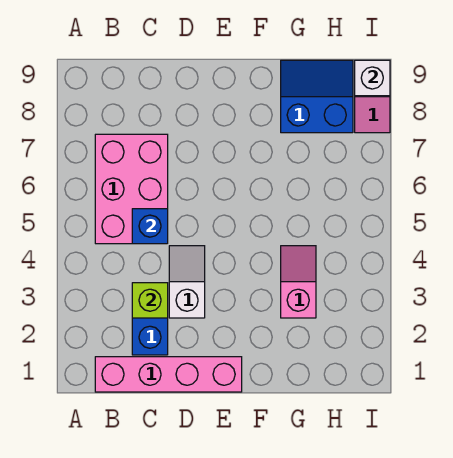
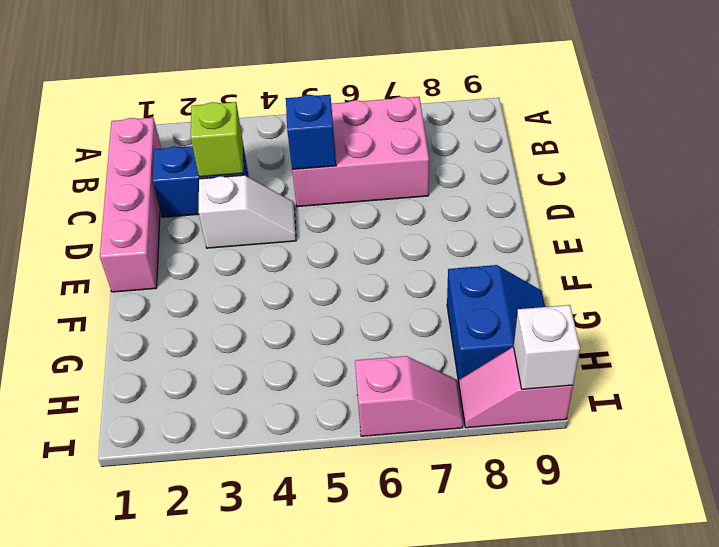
pink slope G3:G4 level 1 top 3 -> pink slope I6:I7 level 1 top 6

